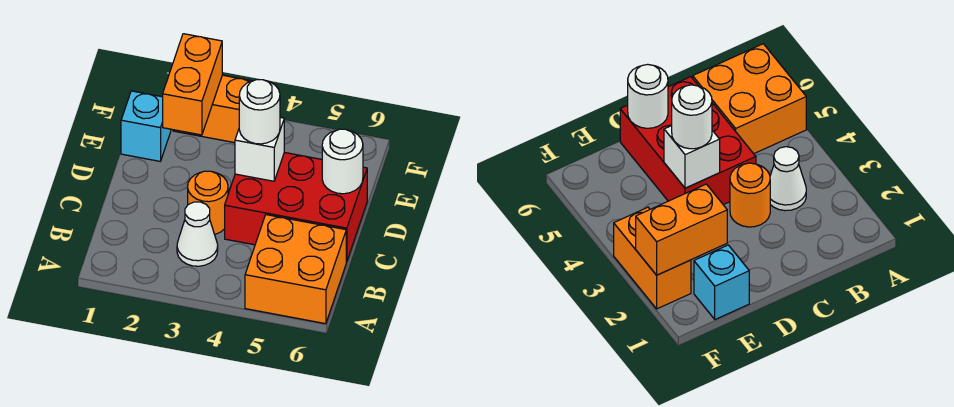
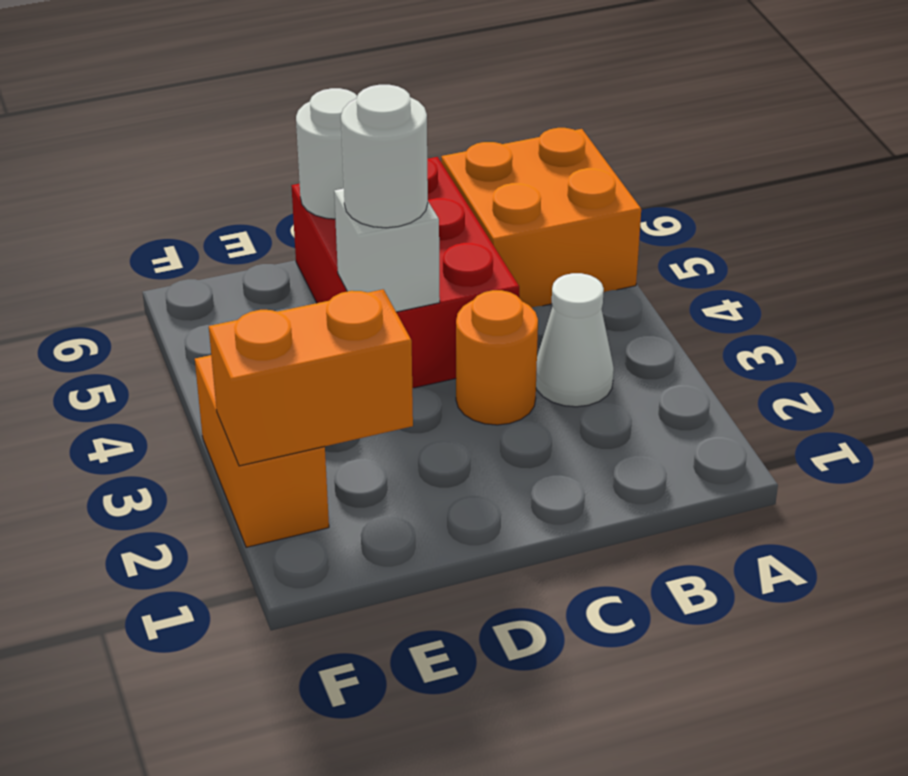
cyan brick E1 level 1 -> none

